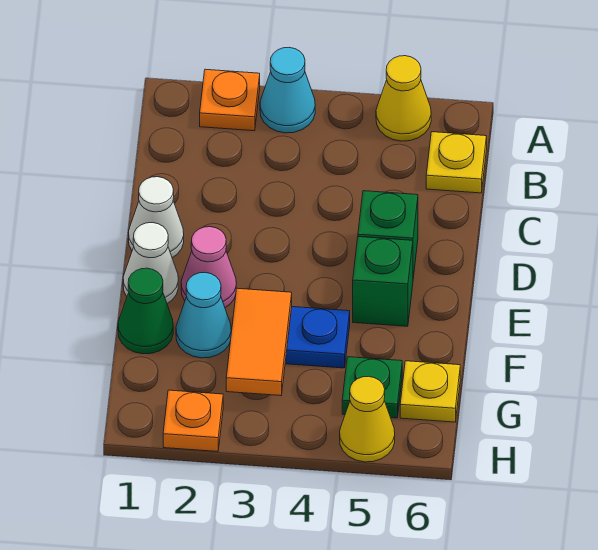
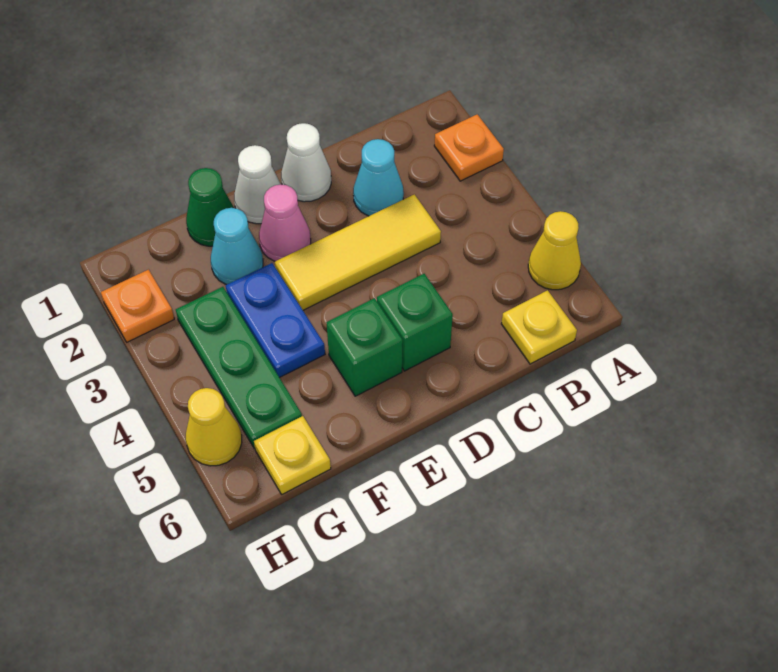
cyan cone A3 level 1 -> cyan cone C2 level 1
none -> yellow tile C3:E3 level 1
orange tile F3:G3 level 2 -> none
green plate G5 level 1 -> green plate G3:G5 level 1

